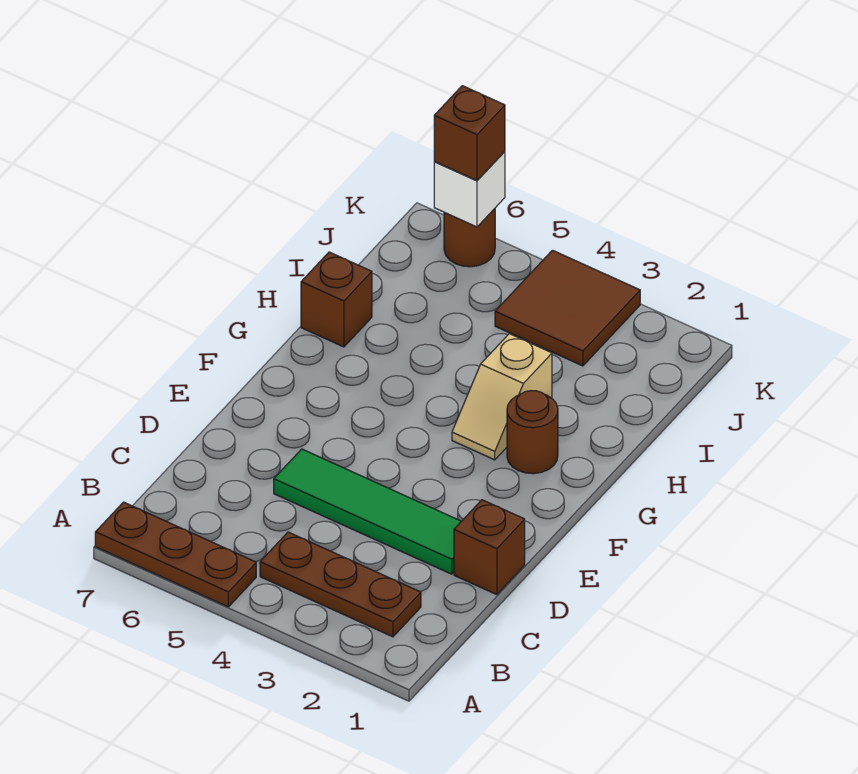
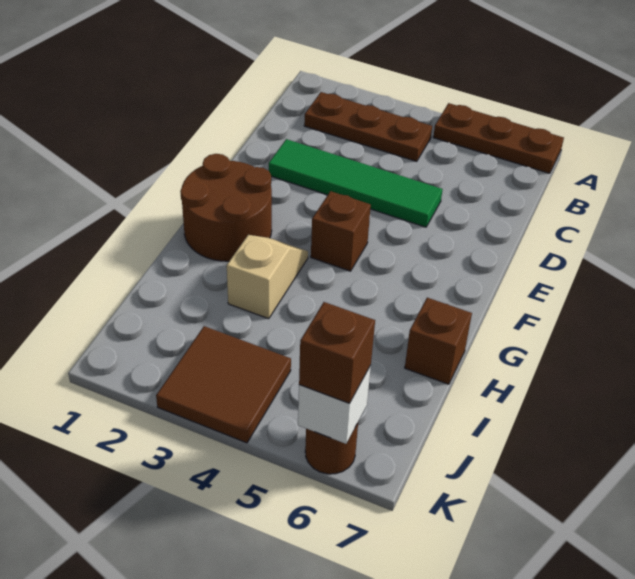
brown brick D1 level 1 -> brown brick F4 level 1
brown round brick G2 level 1 -> brown round brick F1:G2 level 1

